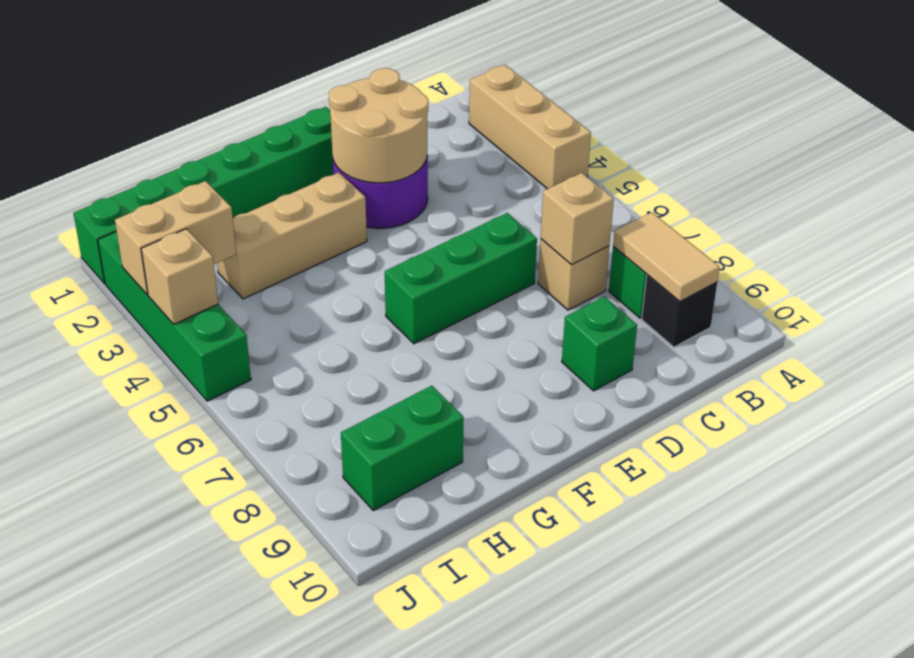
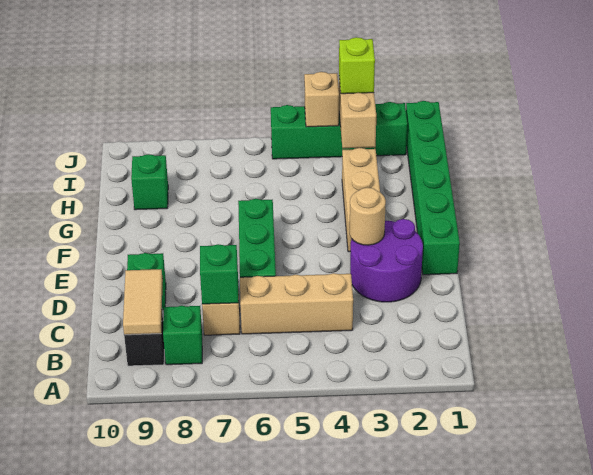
tan brick A2:A4 level 1 -> tan brick C4:C6 level 1
tan tile B8:B9 level 2 -> tan tile B9:C9 level 2
tan brick C7 level 2 -> green brick C7 level 2
tan round brick D2:E3 level 2 -> tan round brick E3 level 2
green brick H9:I9 level 1 -> green brick H9 level 1
none -> lime brick J3 level 3

